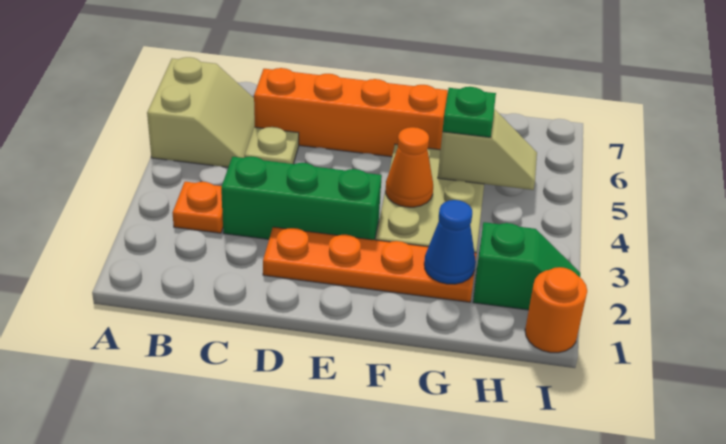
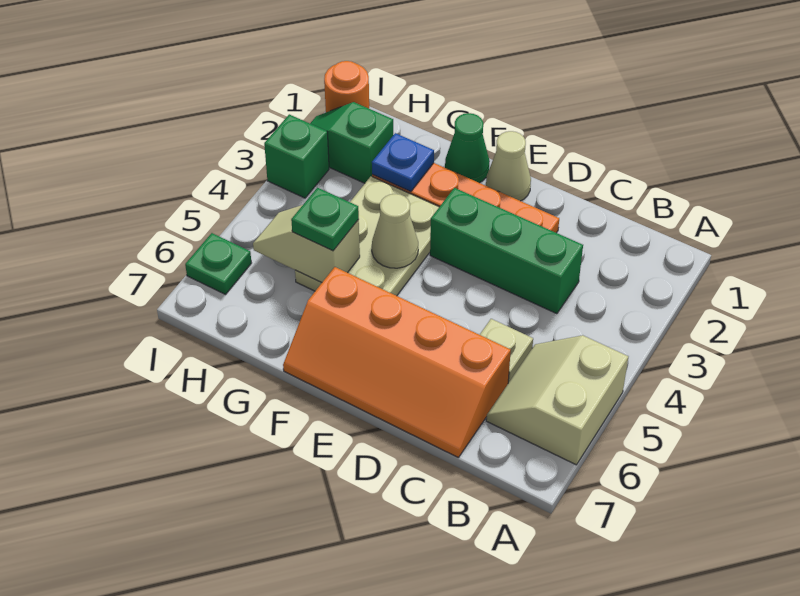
orange plate B3 level 1 -> none
none -> tan cone E1 level 1
none -> green cone F1 level 1
orange cone F4 level 2 -> tan cone F4 level 2
blue cone G2 level 2 -> blue plate G2 level 2
none -> green brick I3 level 1
none -> green plate I6 level 1

